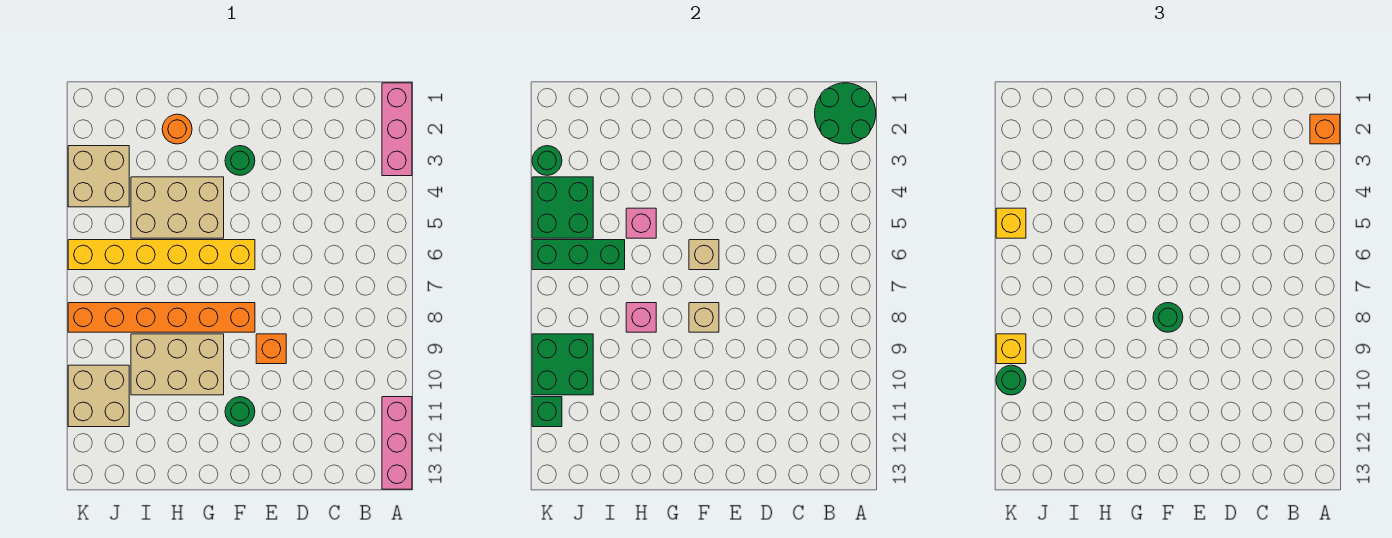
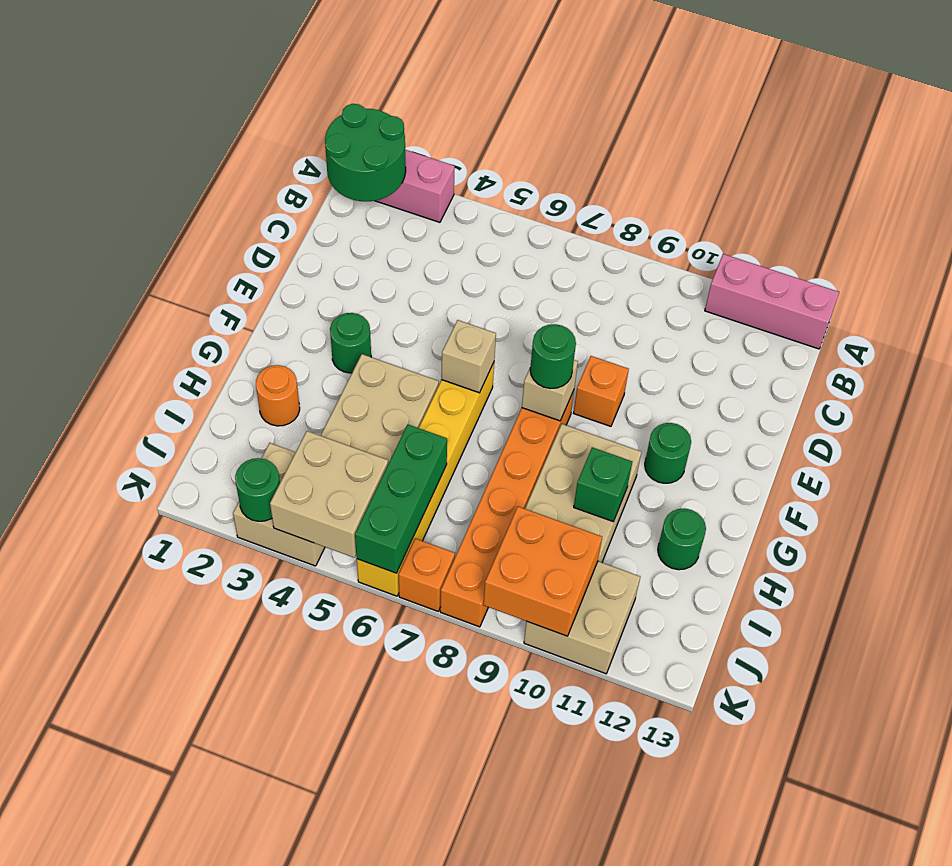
orange brick A2 level 3 -> orange brick K7 level 1
pink brick H5 level 2 -> none
pink brick H8 level 2 -> none
green brick J4:K5 level 2 -> tan brick J4:K5 level 2
green brick J9:K10 level 2 -> orange brick J9:K10 level 2
yellow brick K5 level 3 -> none
yellow brick K9 level 3 -> none
green round brick K10 level 3 -> green round brick H12 level 1
green brick K11 level 2 -> green brick H10 level 2

